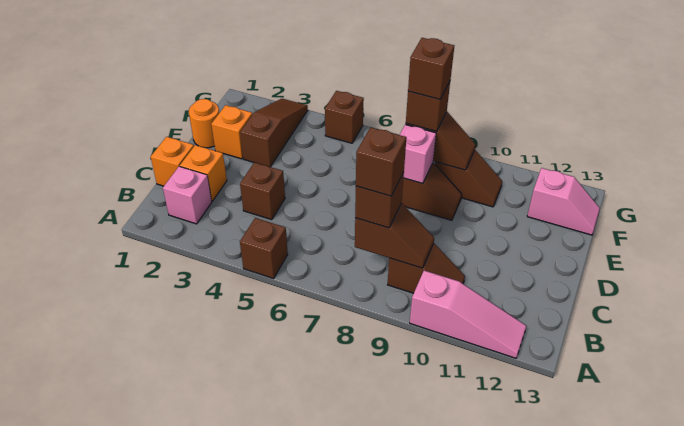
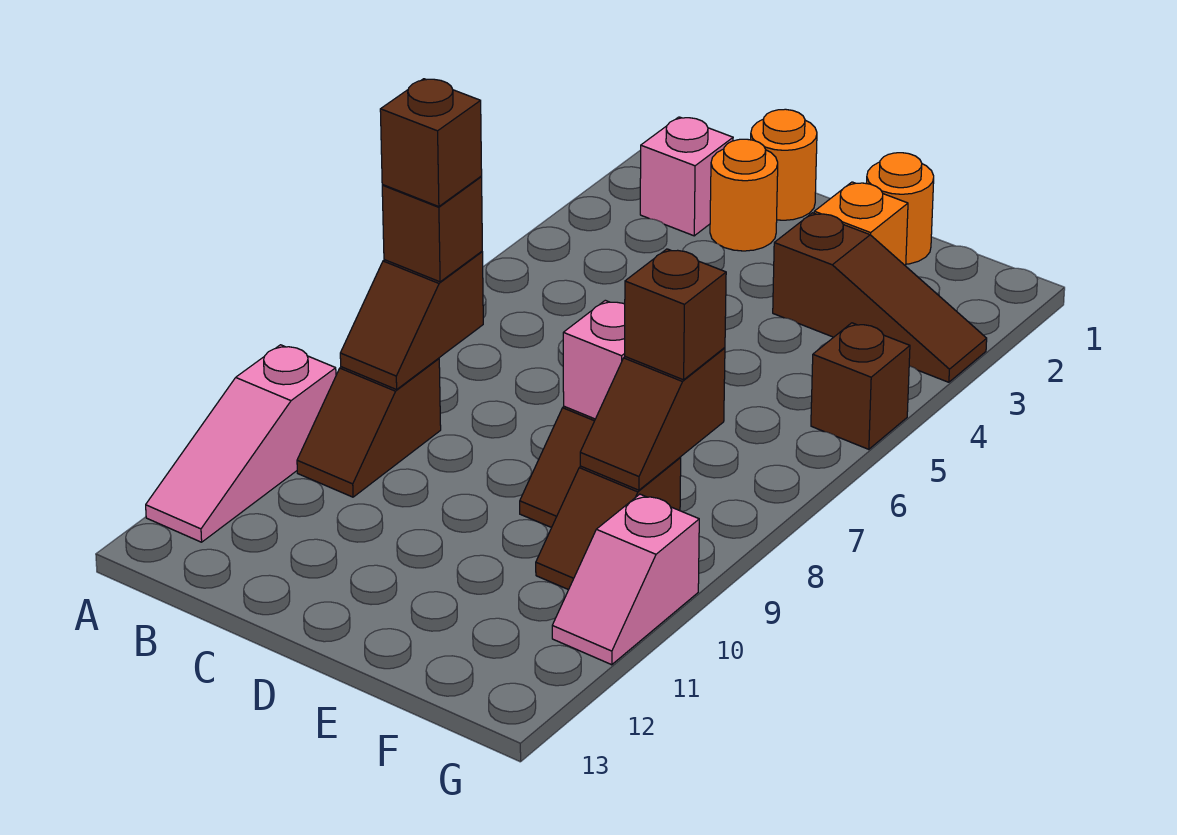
brown brick A5 level 1 -> none
orange brick C1 level 1 -> orange round brick C1 level 1
orange brick C2 level 1 -> orange round brick C2 level 1
brown brick C4 level 1 -> none
brown brick F8 level 4 -> none
pink slope F12:F13 level 1 top 12 -> pink slope G10:G11 level 1 top 10

